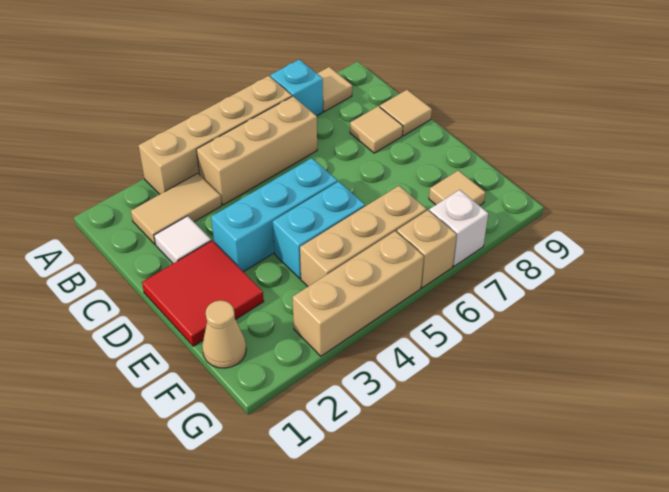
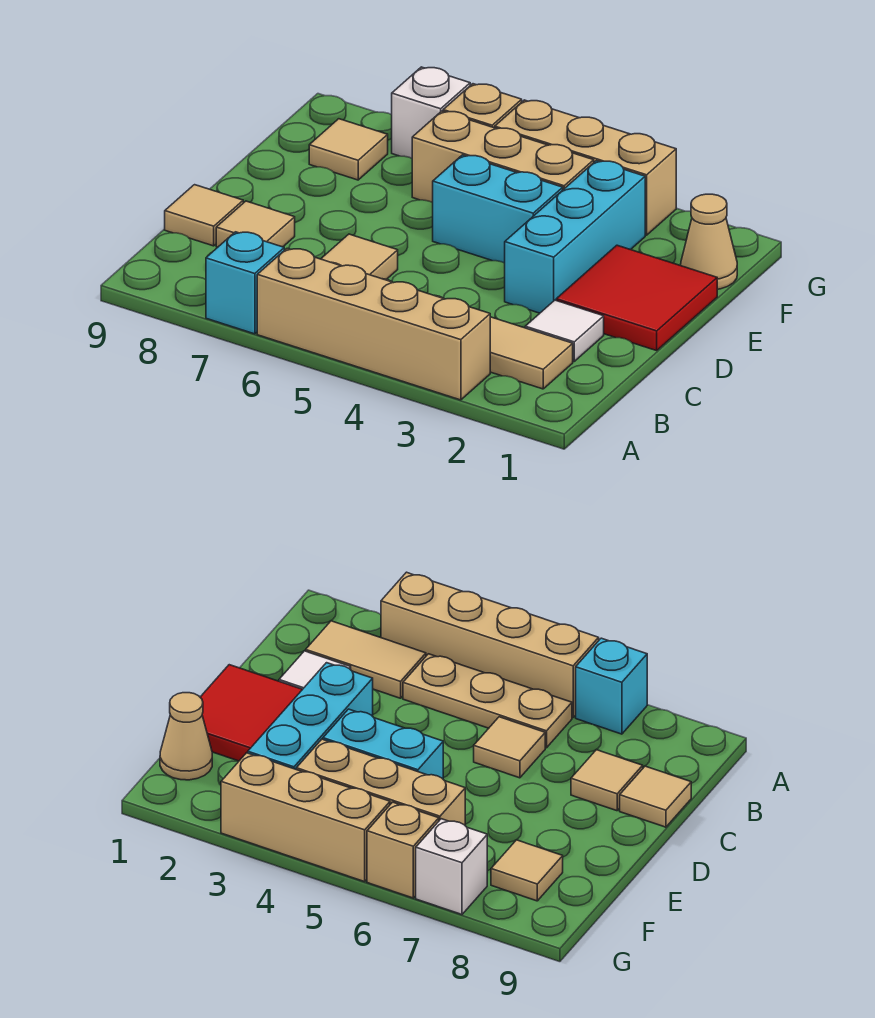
tan tile A8 level 1 -> tan tile C6 level 1
tan brick B4:B6 level 1 -> tan plate B4:B6 level 1
cyan brick D3:D5 level 1 -> cyan brick D3:F3 level 1

